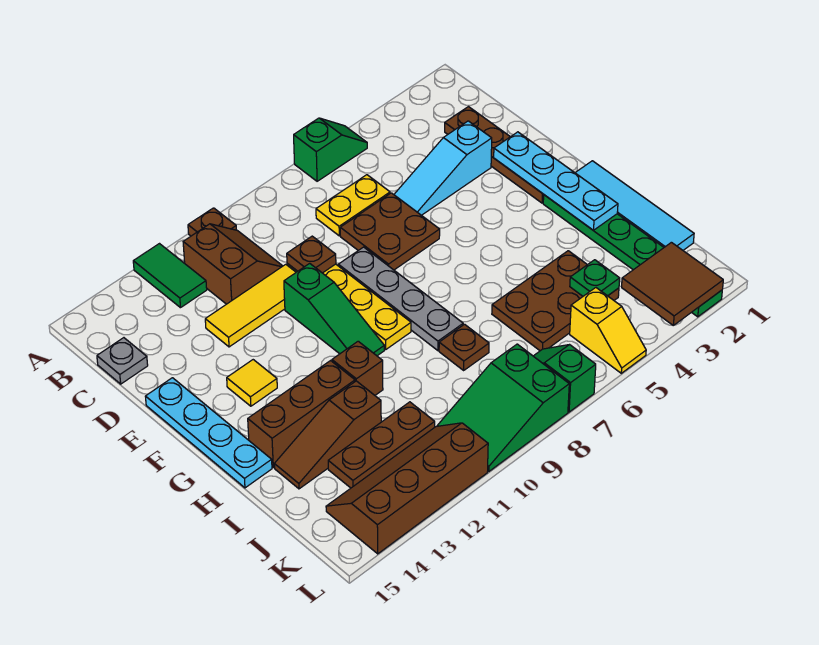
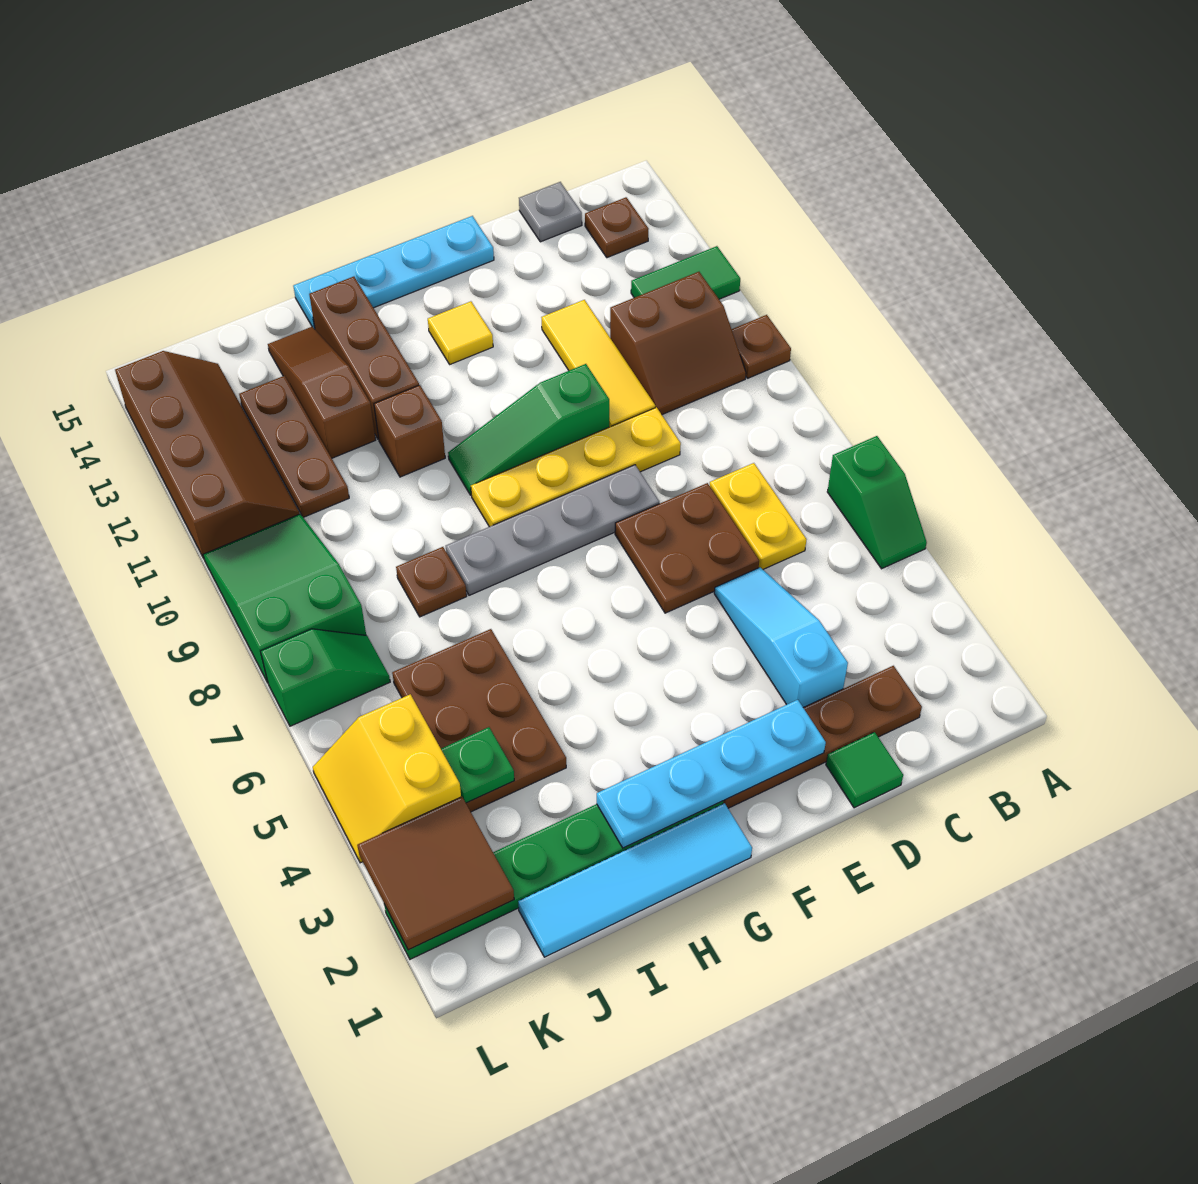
none -> green tile D1 level 1
brown plate D9 level 2 -> brown plate B14 level 1
yellow slope K5:L5 level 1 top K -> yellow slope K4:L5 level 1 top K

